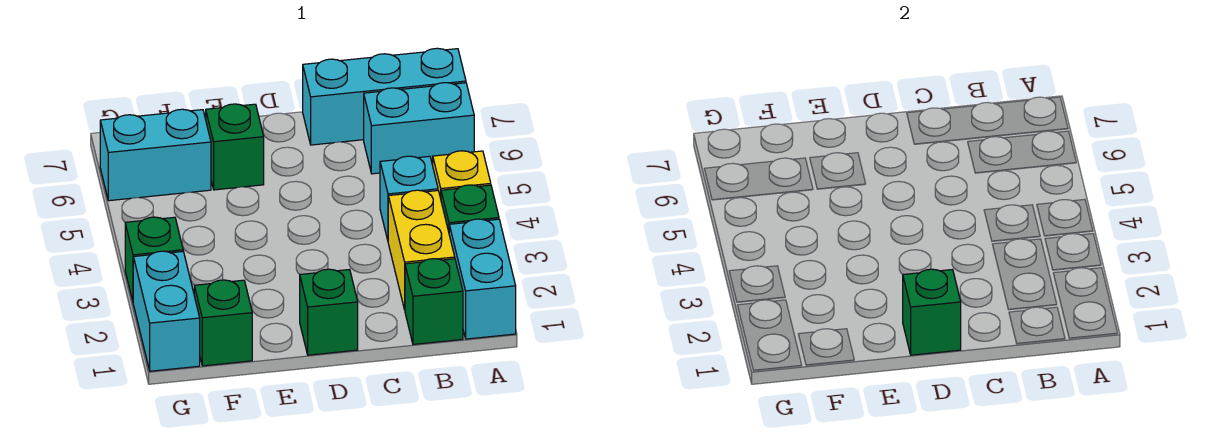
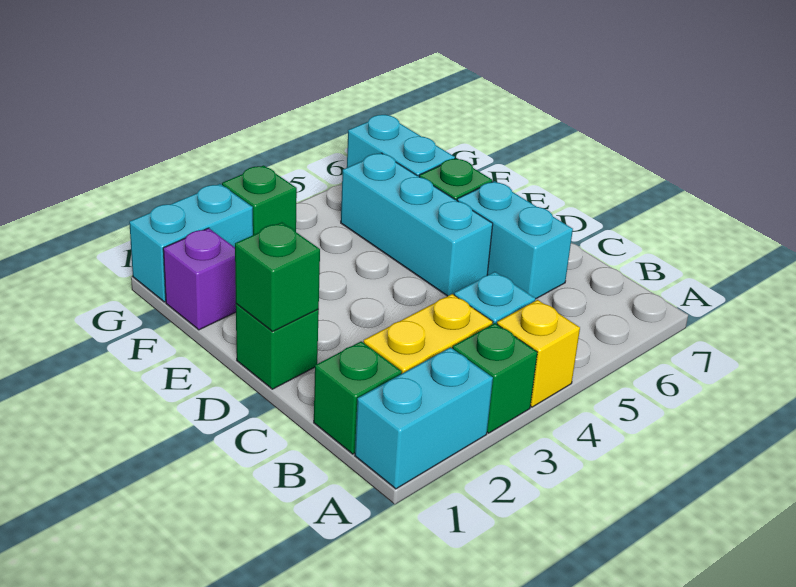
cyan brick A6:B6 level 1 -> cyan brick C6:D6 level 1
cyan brick A7:C7 level 1 -> cyan brick D5:F5 level 1
green brick F1 level 1 -> purple brick F1 level 1

